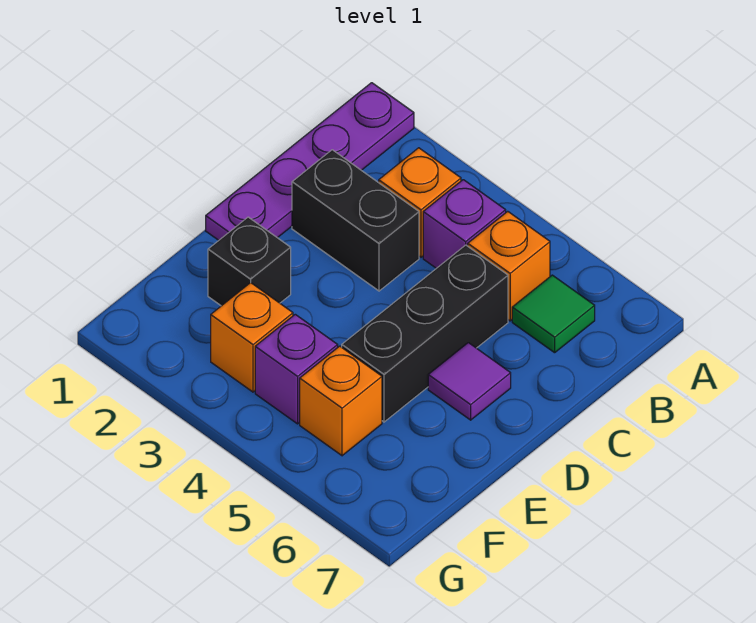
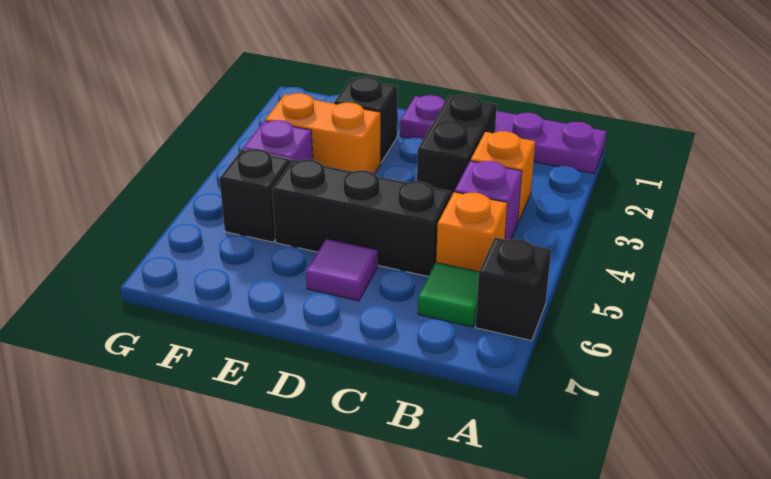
none -> black brick A6 level 1
orange brick F3 level 1 -> orange brick E3:F3 level 1
orange brick F5 level 1 -> black brick F5 level 1

